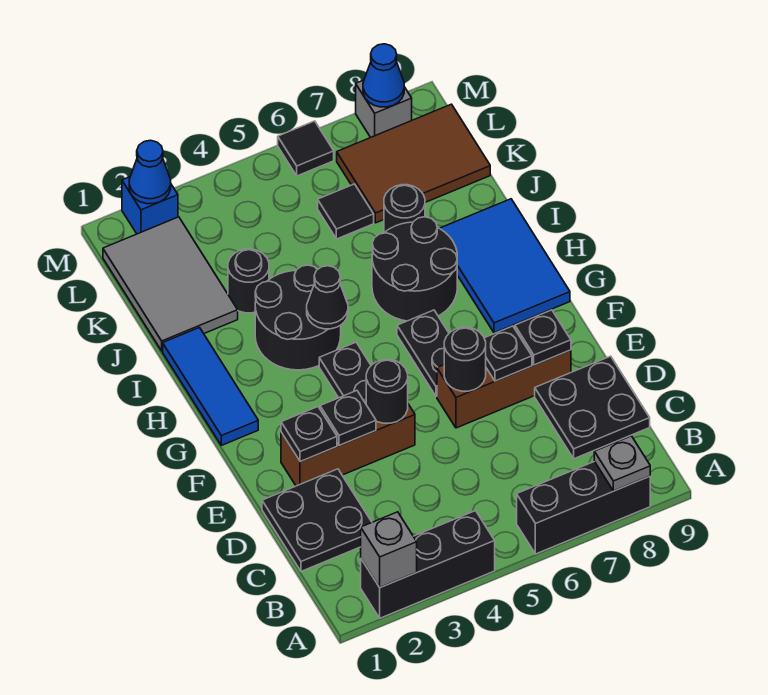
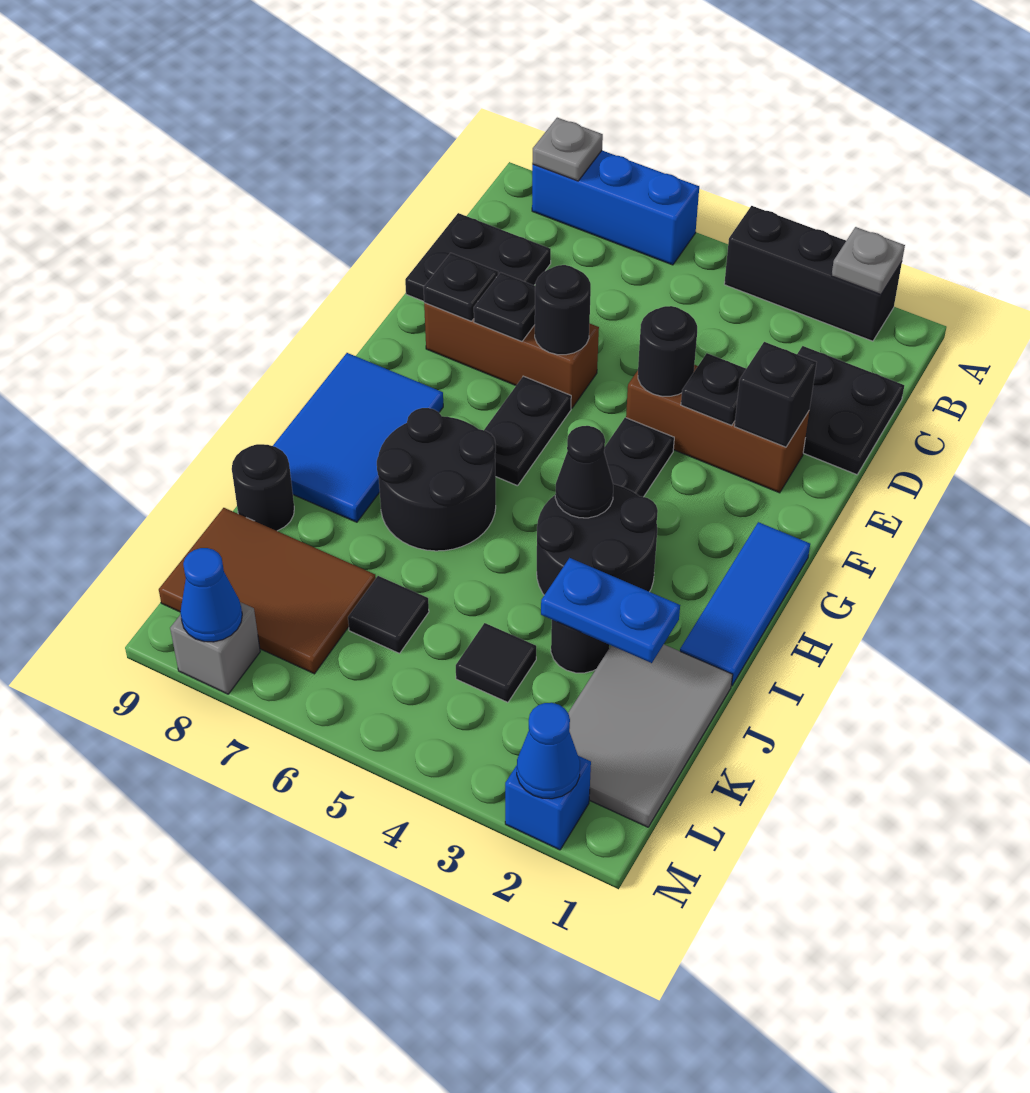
grey brick A2 level 2 -> grey plate A2 level 2
black brick A6:A8 level 1 -> blue brick A6:A8 level 1
black plate E2 level 2 -> black brick E2 level 2
none -> blue plate J2:J3 level 2
black round brick J7 level 1 -> black round brick J9 level 1
black tile M6 level 1 -> black tile K4 level 1

